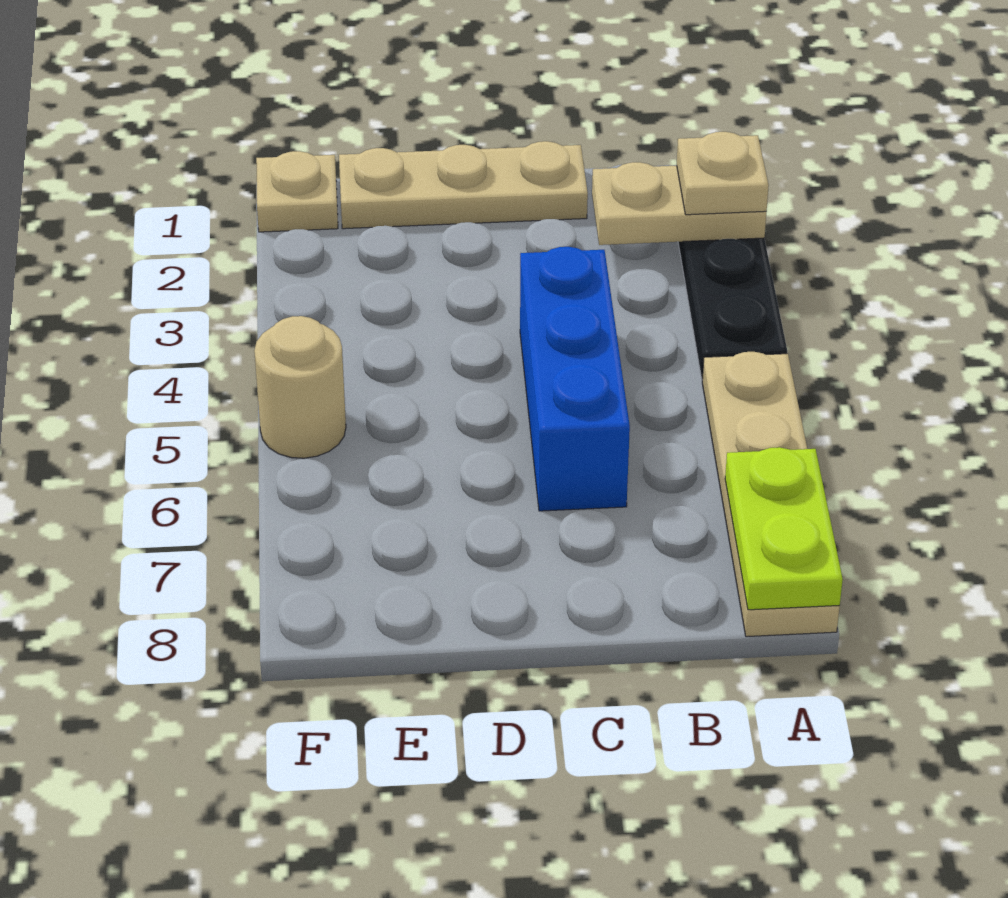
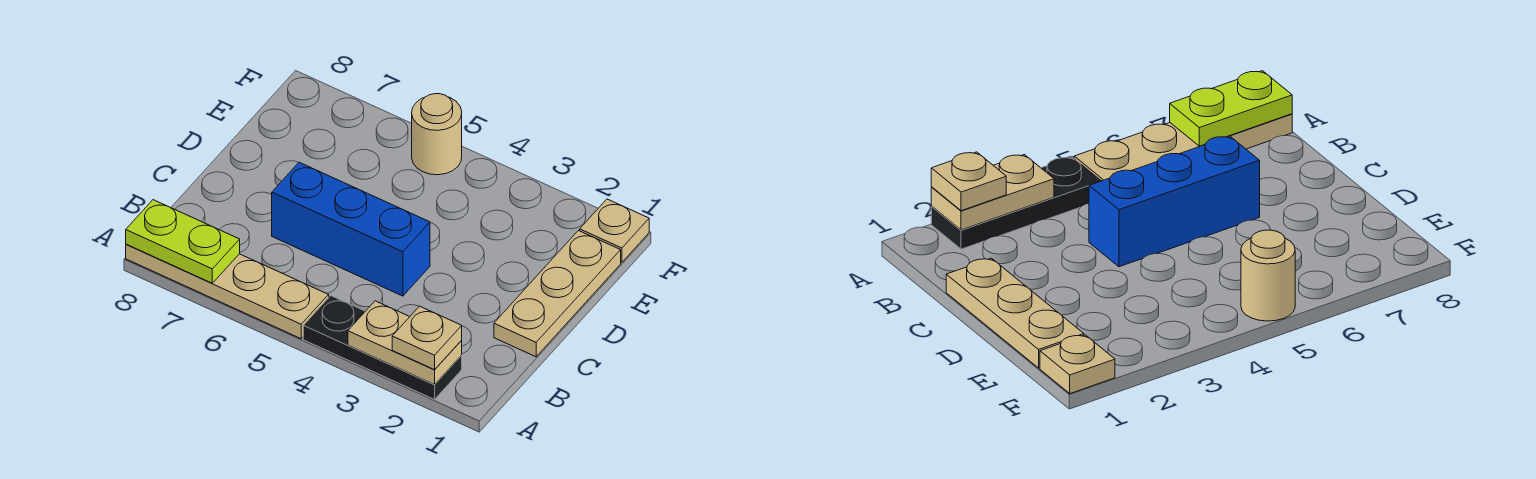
tan plate A2:B2 level 2 -> tan plate A2:A3 level 2

